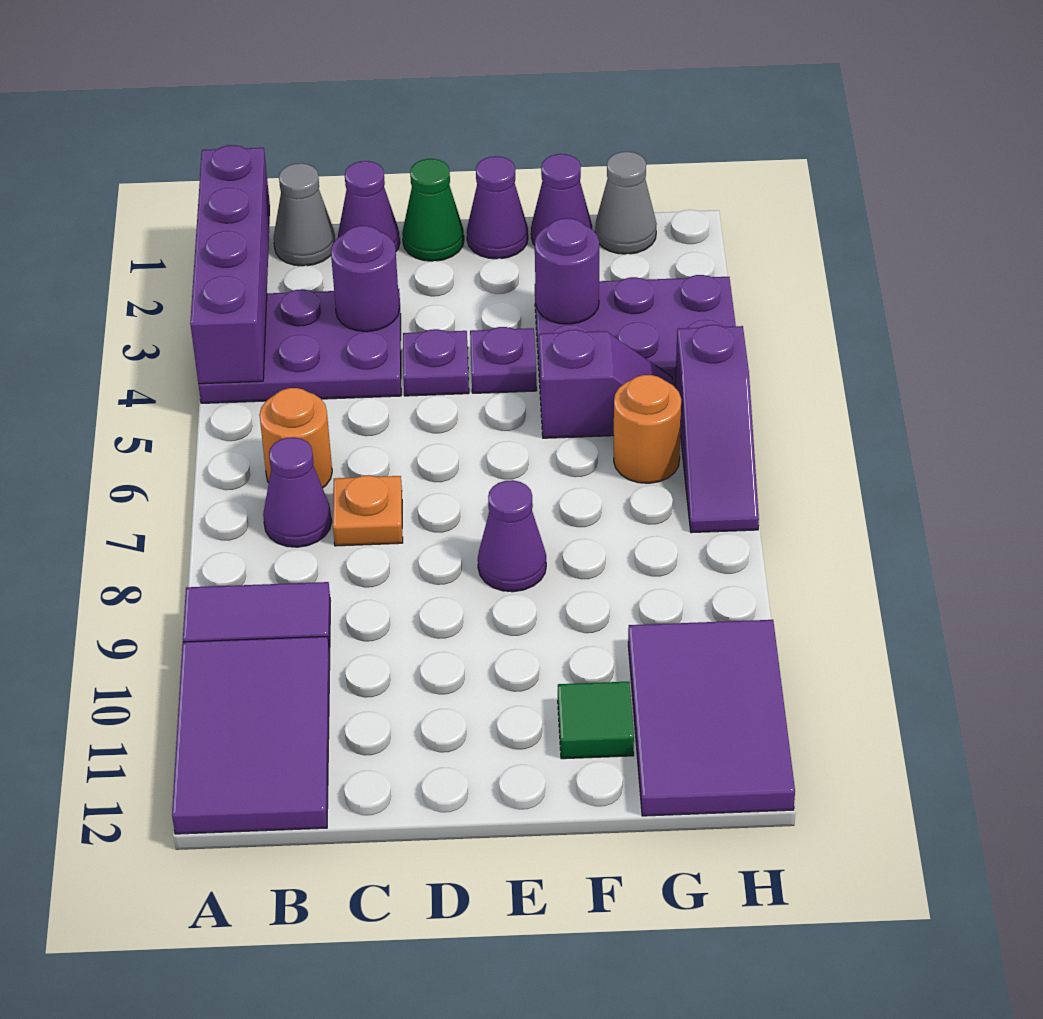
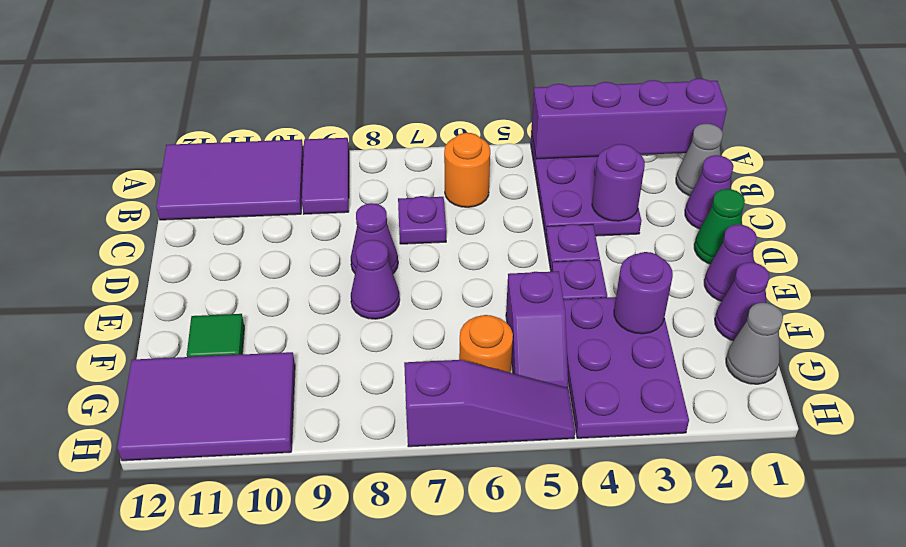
purple cone B7 level 1 -> purple cone D8 level 1
orange plate C7 level 1 -> purple plate C7 level 1
purple slope H5:H7 level 1 top 5 -> purple slope H5:H7 level 1 top 7

